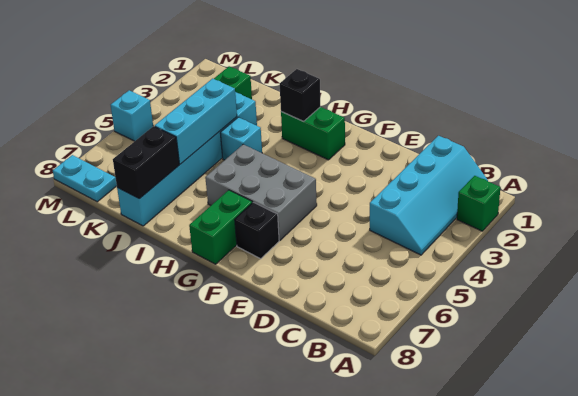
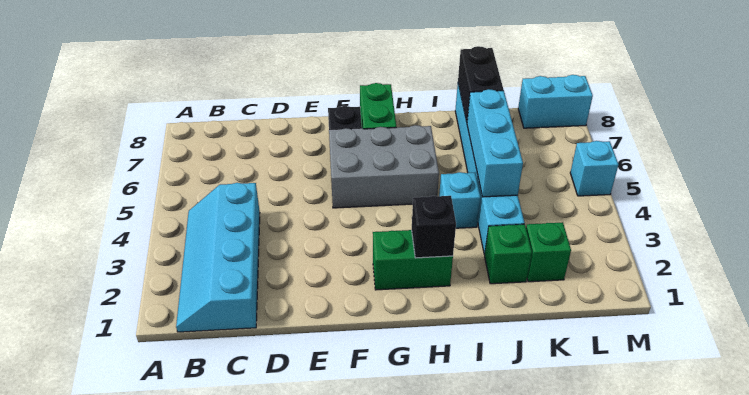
green brick A2 level 1 -> green brick J2 level 1
cyan plate L8:M8 level 1 -> cyan brick L8:M8 level 1

